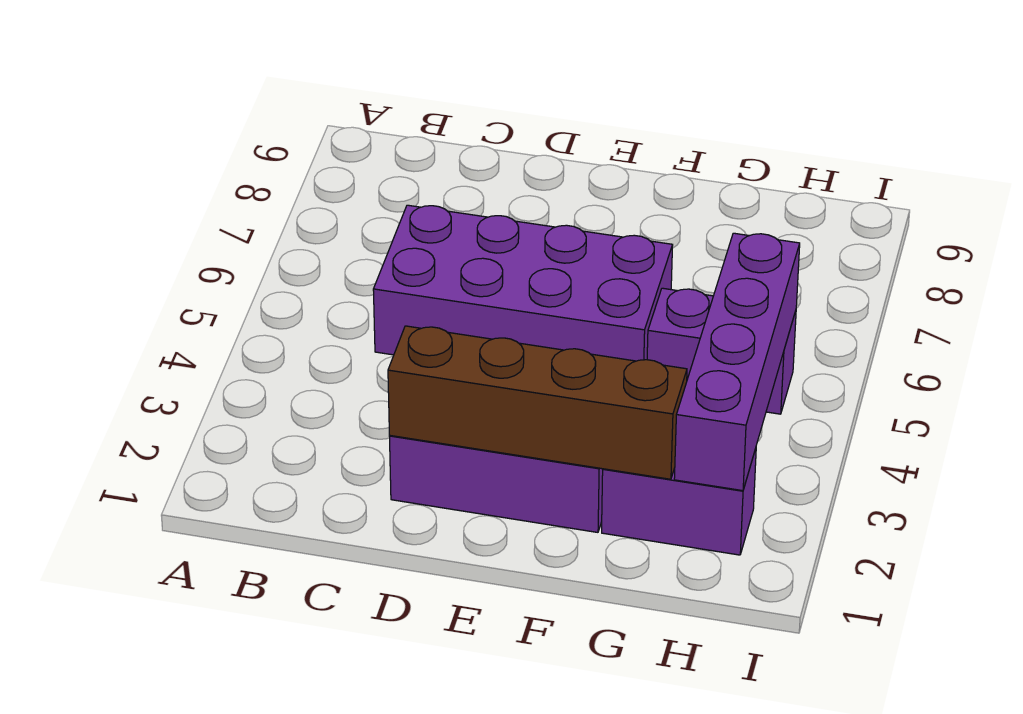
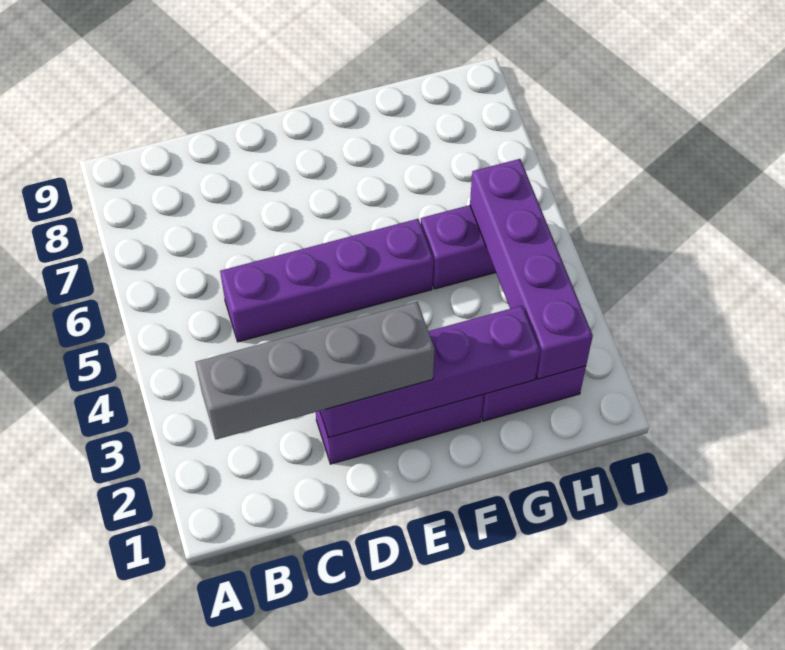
none -> grey brick B2:E2 level 3
purple brick C5:F6 level 1 -> purple brick C5:F5 level 1
brown brick D2:G2 level 2 -> purple brick D2:G2 level 2

